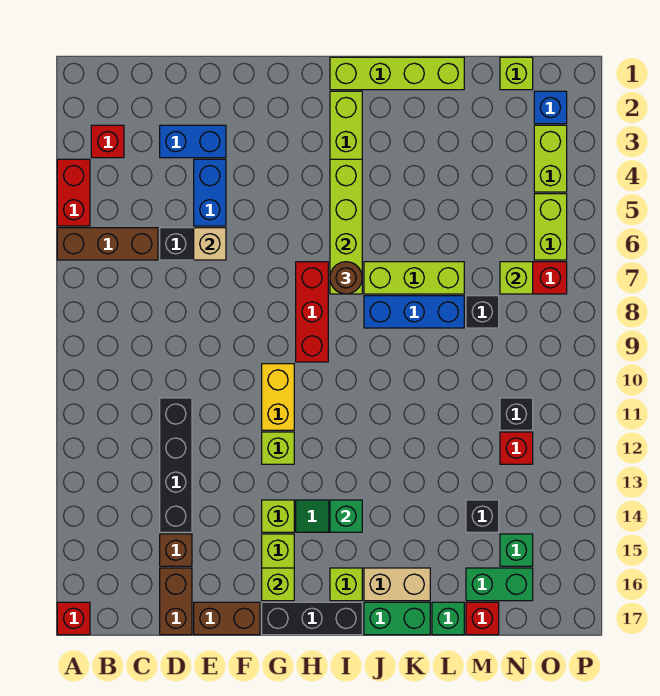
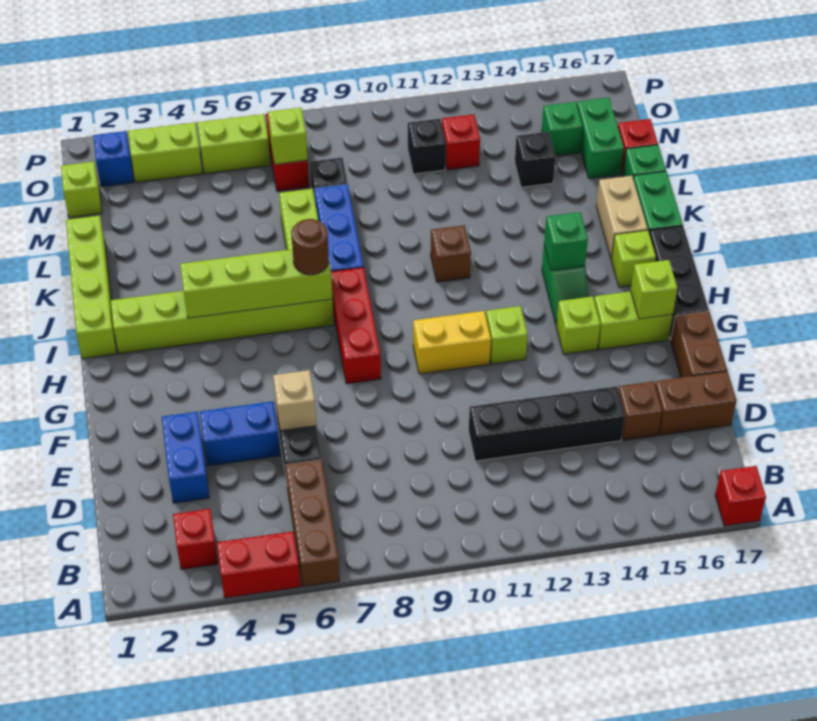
red brick H7:H9 level 1 -> red brick G8:I8 level 1
none -> brown brick J11 level 1

